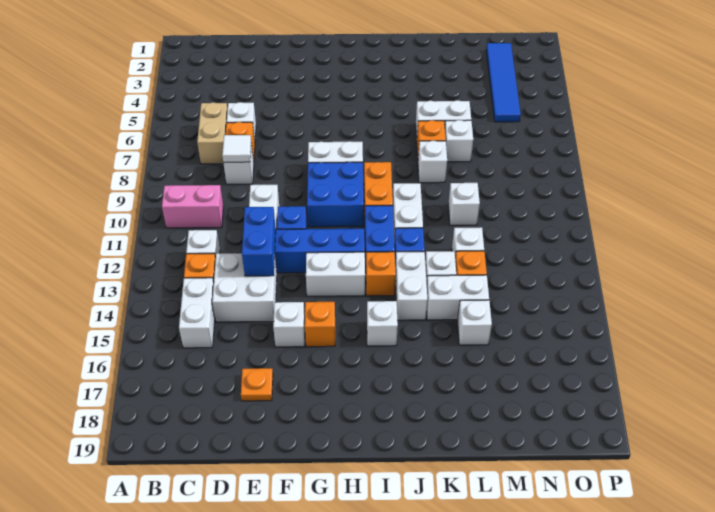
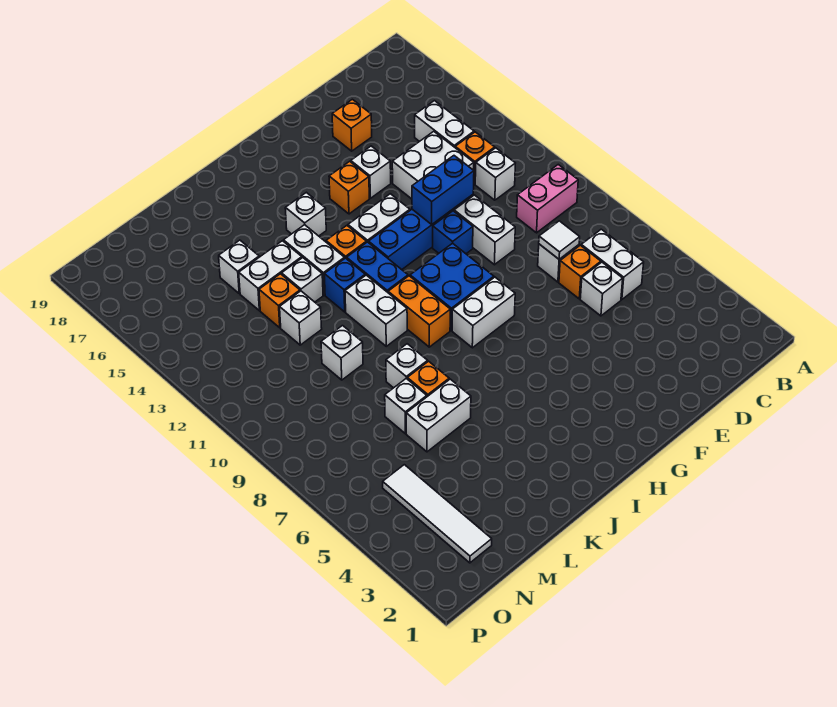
tan brick C6:C7 level 1 -> white brick C6:C7 level 1
blue brick E12:E13 level 2 -> blue brick E12:F12 level 2
orange plate E17 level 1 -> orange brick E17 level 1
blue tile N2:N5 level 1 -> white tile N2:N5 level 1

